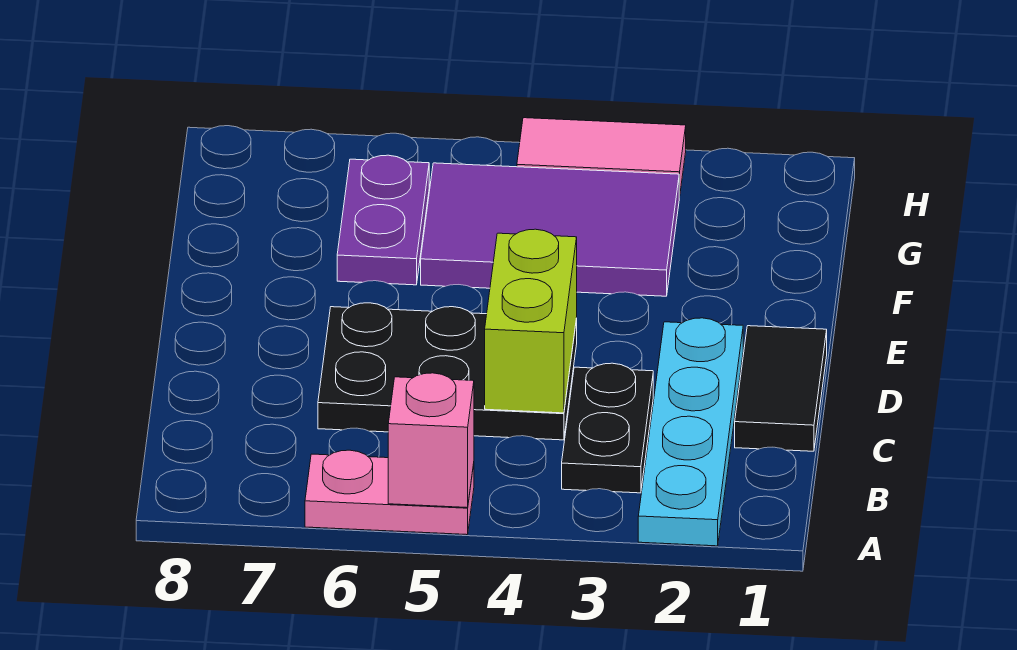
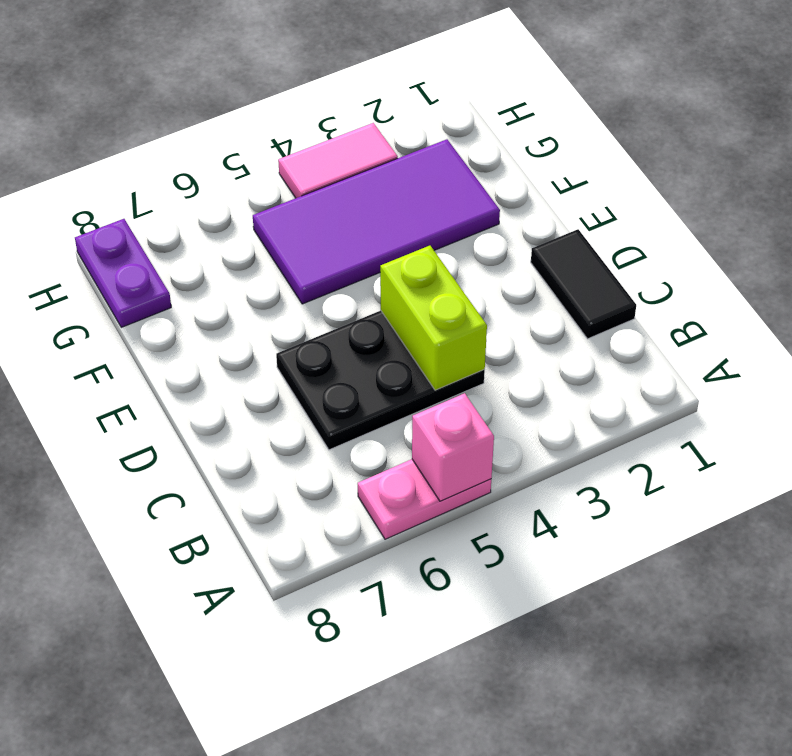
cyan plate A2:D2 level 1 -> none
black plate B3:C3 level 1 -> none
purple tile F3:G5 level 1 -> purple tile F2:G5 level 1
purple plate F6:G6 level 1 -> purple plate G8:H8 level 1

